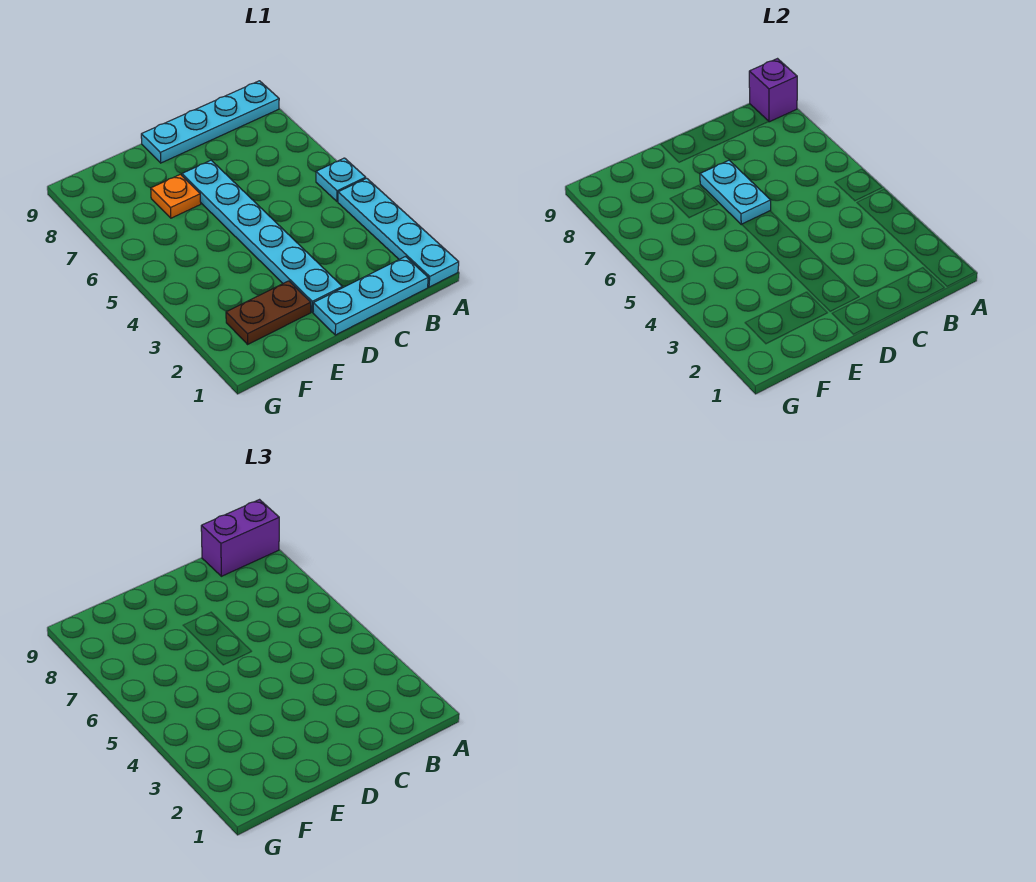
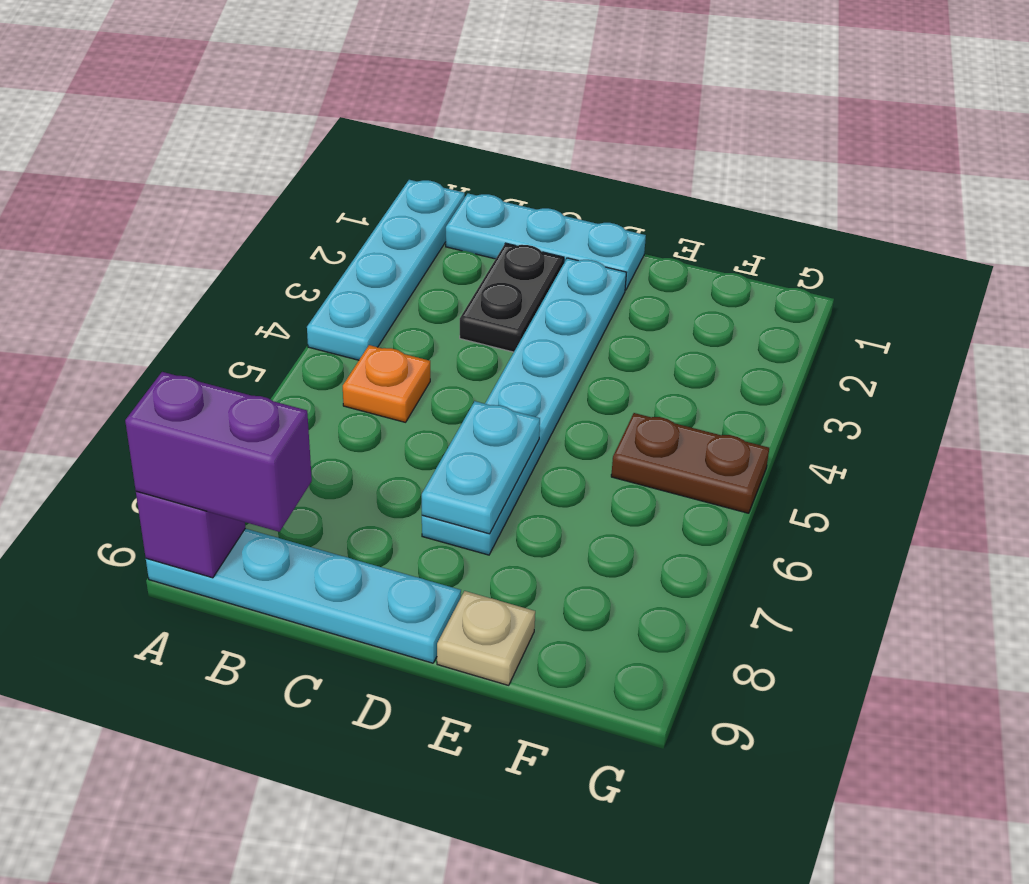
cyan plate A5 level 1 -> none
none -> black plate C2:C3 level 1
brown plate E2:F2 level 1 -> brown plate F5:G5 level 1
orange plate E7 level 1 -> orange plate B5 level 1
none -> tan plate E9 level 1

